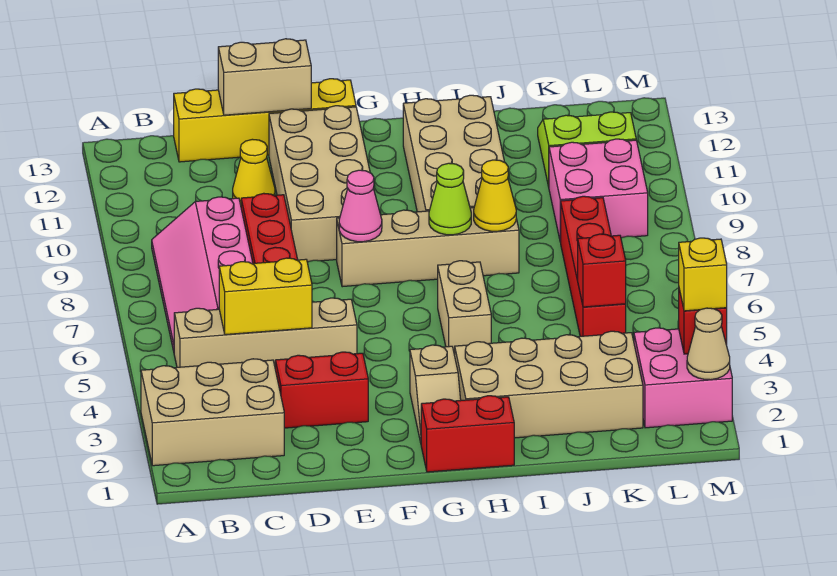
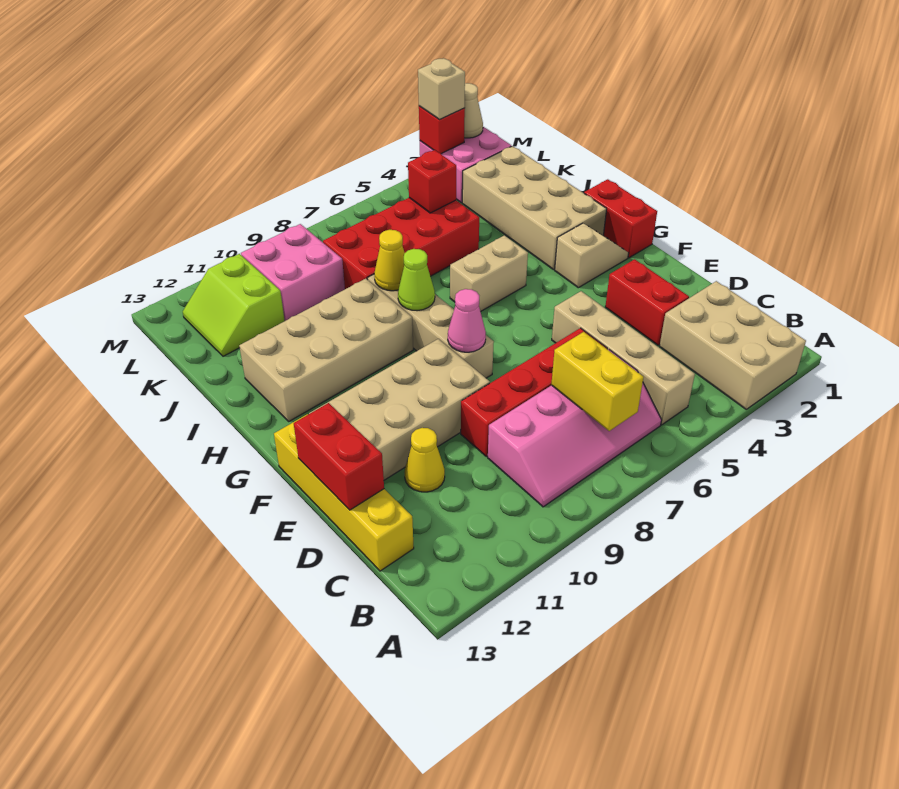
yellow brick C5:D5 level 2 -> yellow brick B7:C7 level 2
tan brick D13:E13 level 2 -> red brick D13:E13 level 2
red brick K5:K8 level 1 -> red brick J5:K8 level 1
yellow brick M3 level 3 -> tan brick M3 level 3

